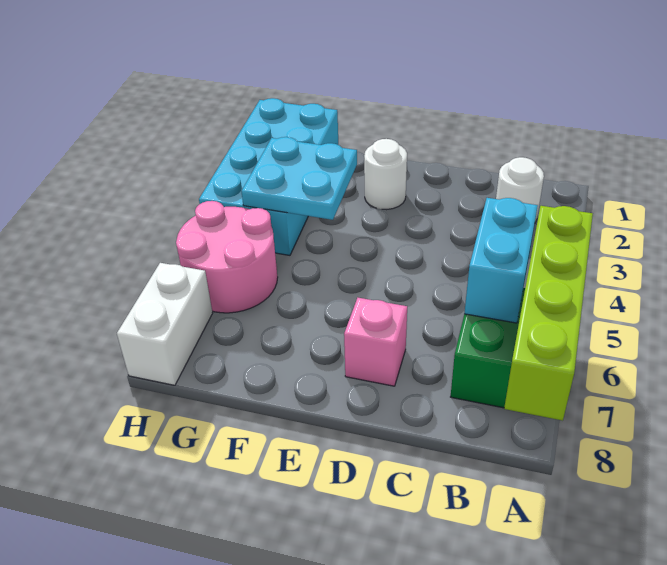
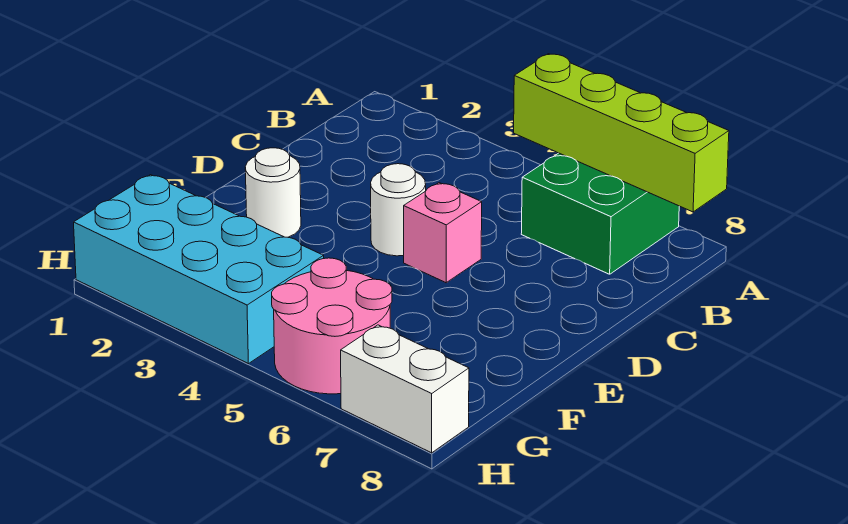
white round brick B2 level 1 -> white round brick D4 level 1
cyan brick B5:B6 level 2 -> none
pink brick D7 level 1 -> pink brick D5 level 1
cyan plate F3:G4 level 2 -> none

